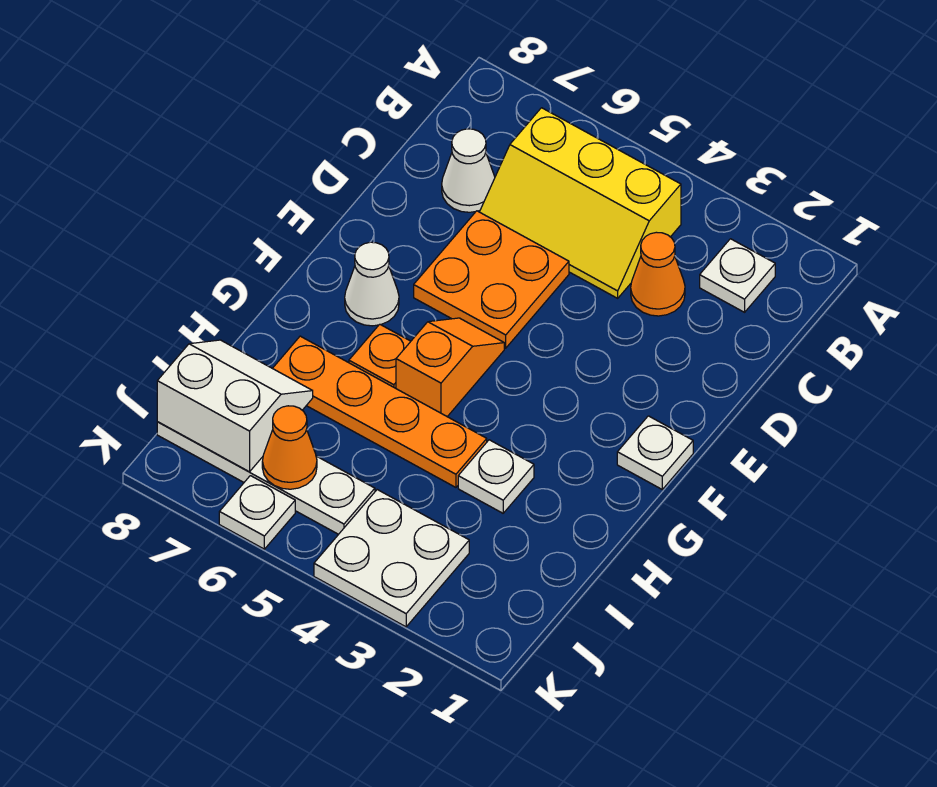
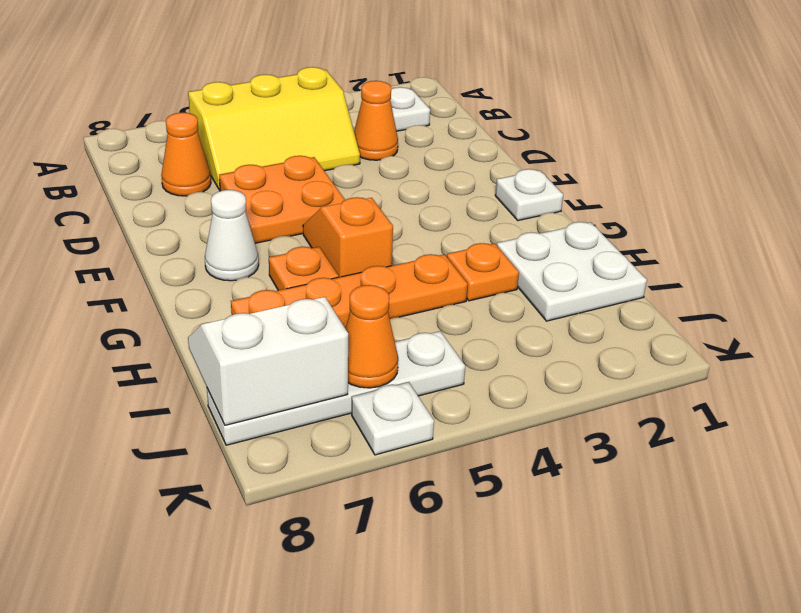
white cone C7 level 1 -> orange cone C7 level 1
white plate H3 level 1 -> orange plate H3 level 1
white plate J3:K4 level 1 -> white plate H1:I2 level 1

